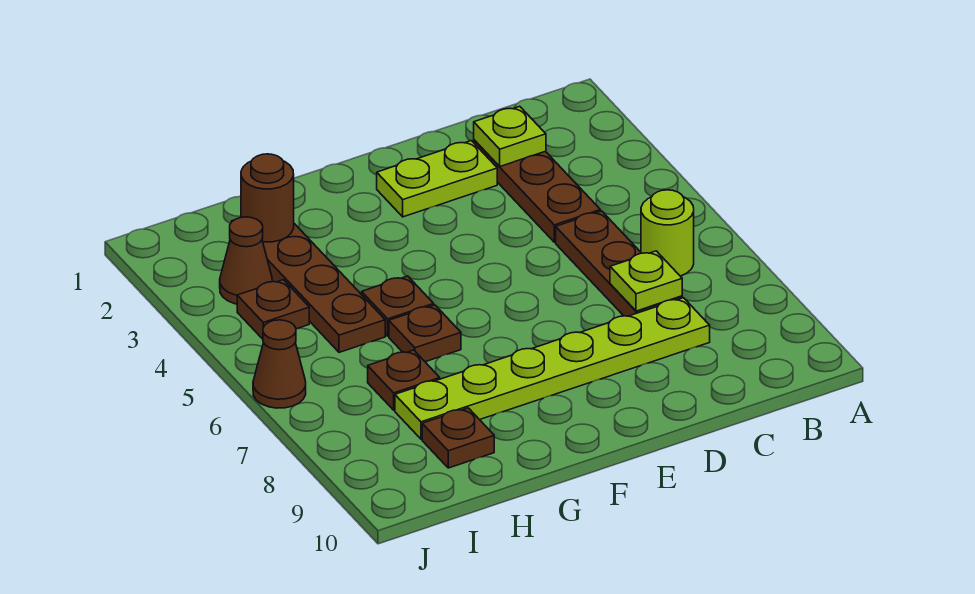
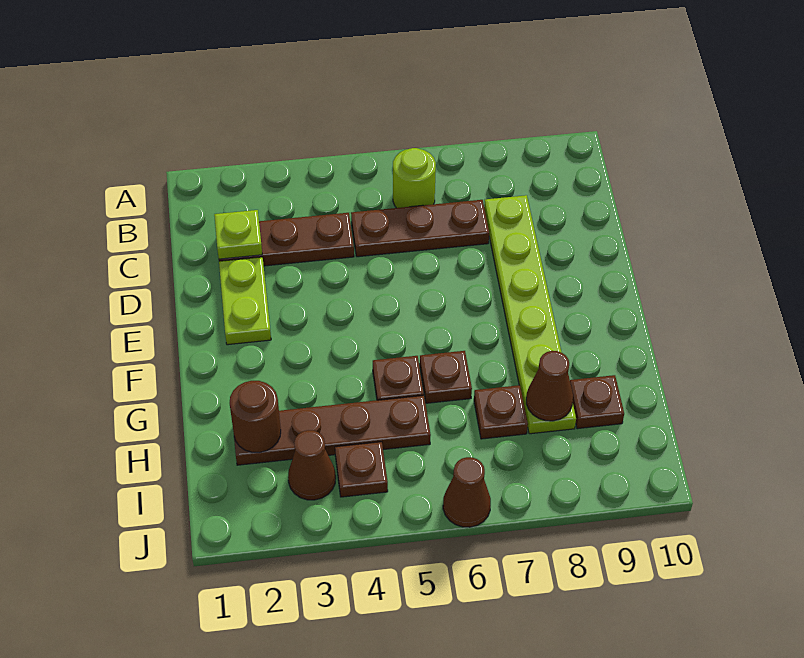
lime plate C7 level 2 -> none
none -> brown cone H8 level 2

